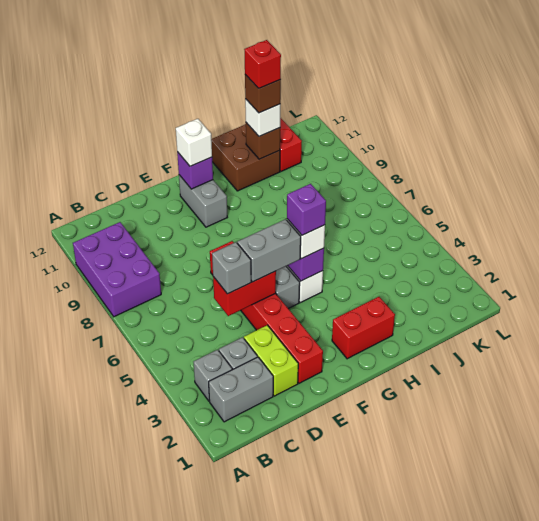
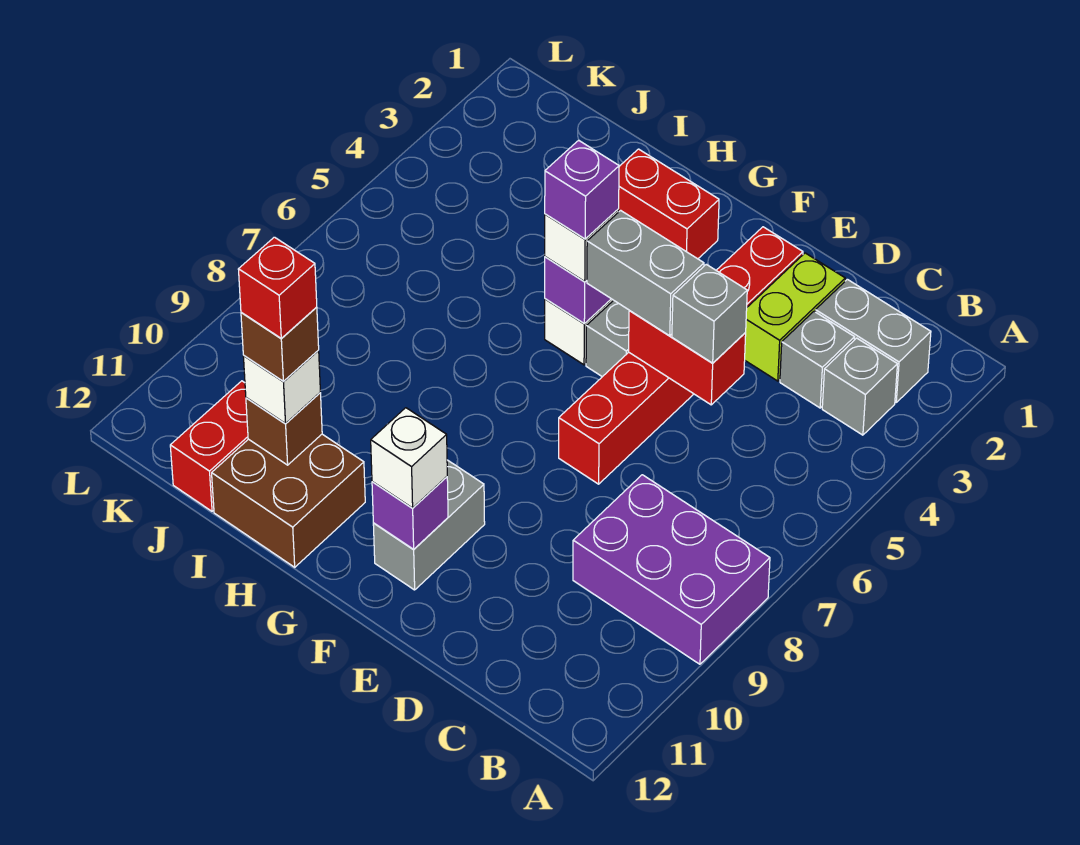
purple brick A8:B10 level 1 -> purple brick A8:C9 level 1

